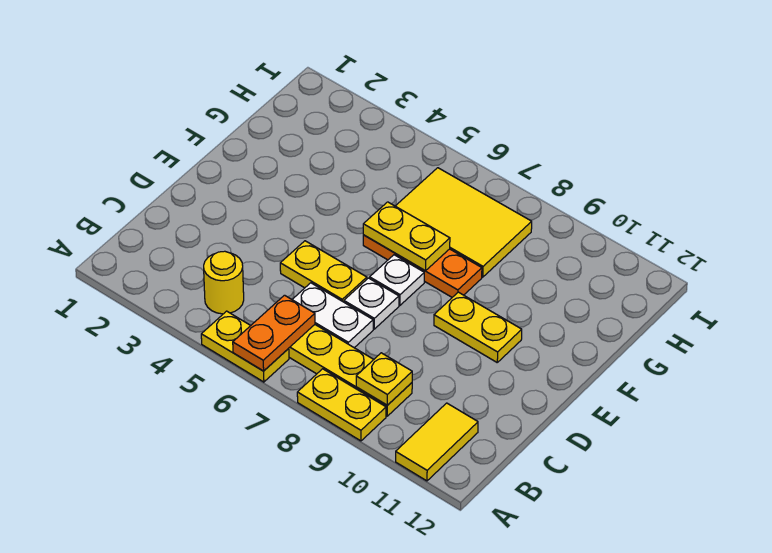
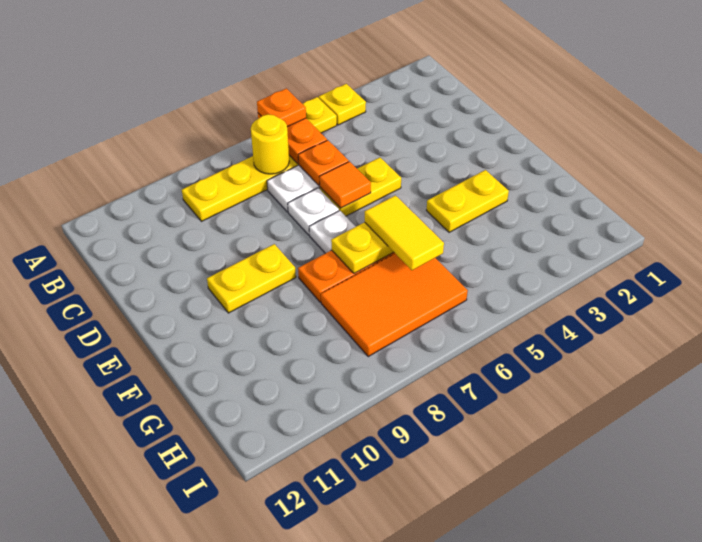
none -> orange plate A6 level 3
yellow plate A8:A9 level 1 -> yellow plate F3:F4 level 1
yellow tile A11:B11 level 1 -> yellow tile F6:G6 level 3
yellow round brick B4 level 1 -> yellow round brick B7 level 2
yellow plate B9 level 2 -> yellow plate A4 level 1
none -> orange plate C6 level 2
none -> orange tile D6 level 2
yellow tile G6:H8 level 1 -> orange tile G6:H8 level 1

